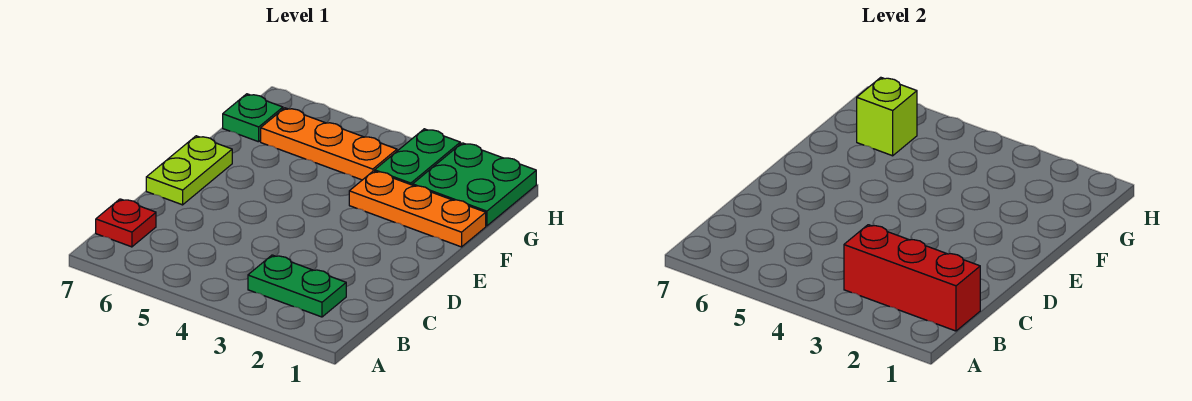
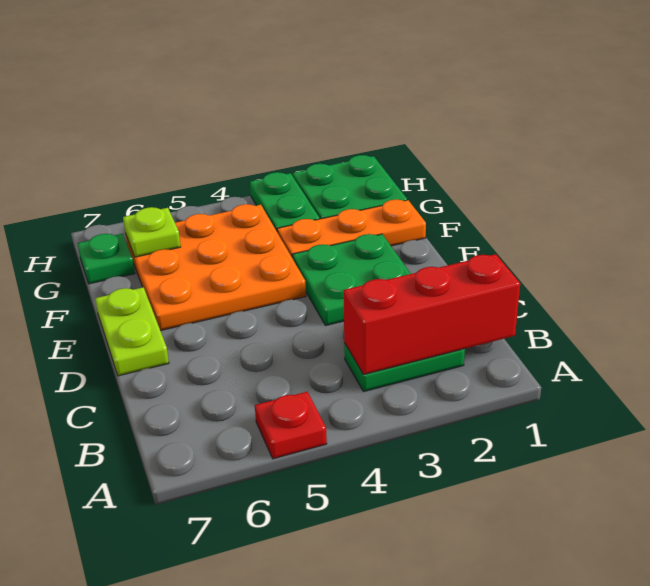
red plate B7 level 1 -> red plate A5 level 1
none -> green plate D2:E3 level 1
orange plate G4:G6 level 1 -> orange plate E4:G6 level 1
lime brick G6 level 2 -> lime plate G6 level 2

